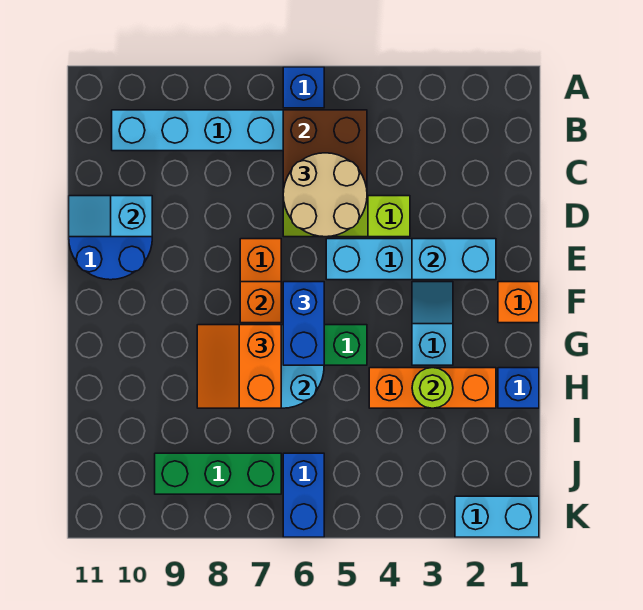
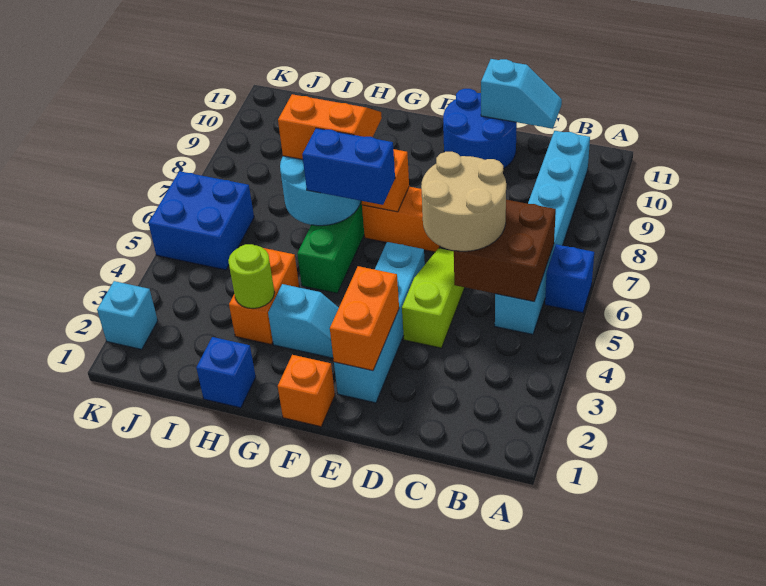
cyan slope D10:D11 level 2 top 10 -> cyan slope C11:D11 level 2 top D
cyan brick E2:E3 level 2 -> orange brick E2:E3 level 2
orange brick H2:H4 level 1 -> orange brick H3:H4 level 1
blue brick J6:K6 level 1 -> blue brick J5:K6 level 1
green brick J7:J9 level 1 -> none
cyan brick K1:K2 level 1 -> cyan brick K2 level 1

